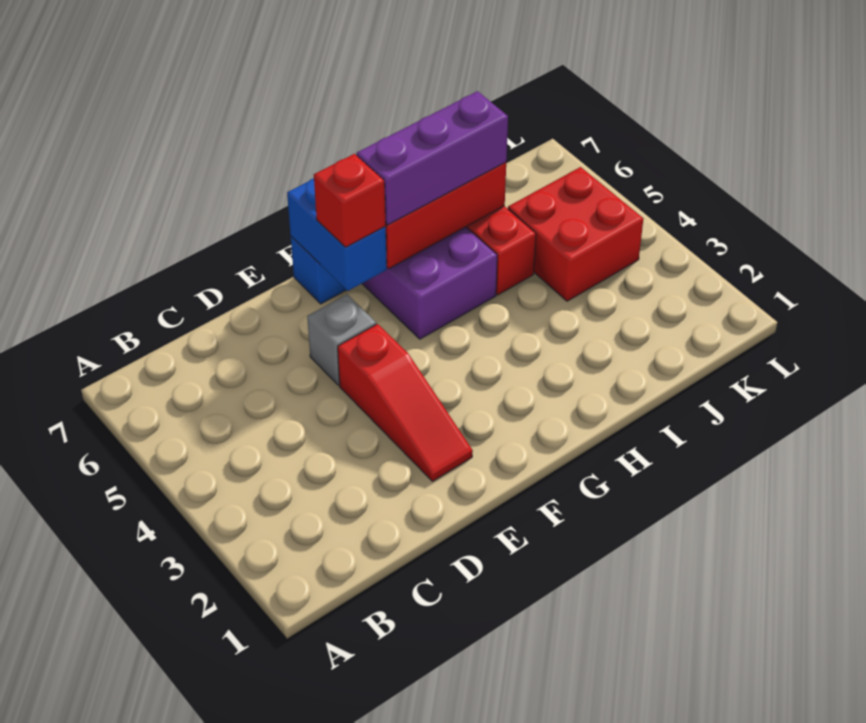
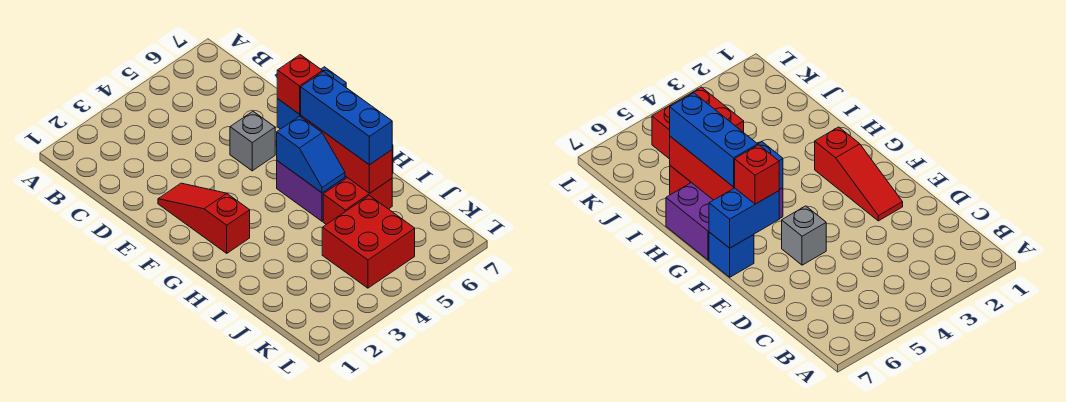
red slope E2:E4 level 1 top 4 -> red slope E2:G2 level 1 top G
none -> blue slope G5:H5 level 2 top G
purple brick G6:I6 level 3 -> blue brick G6:I6 level 3

